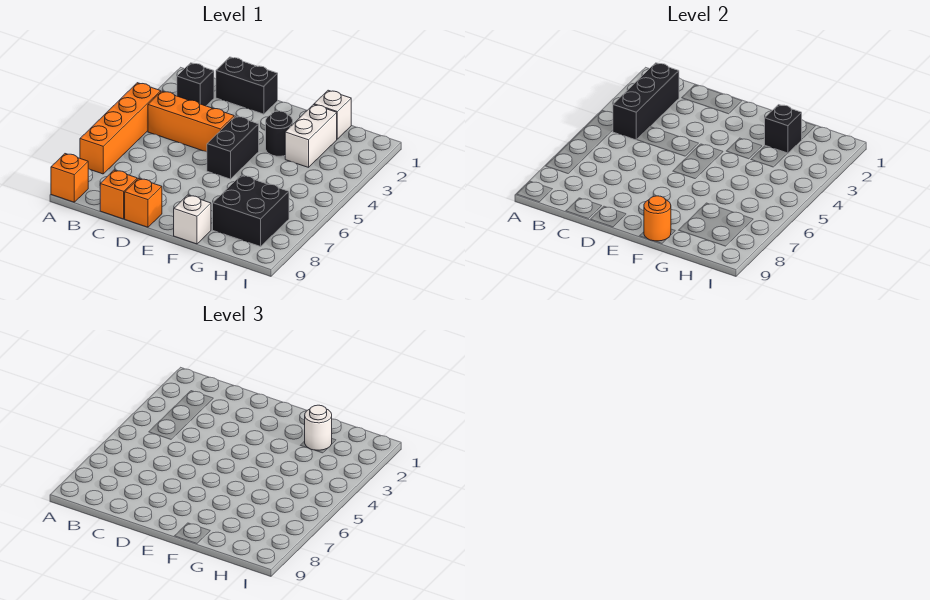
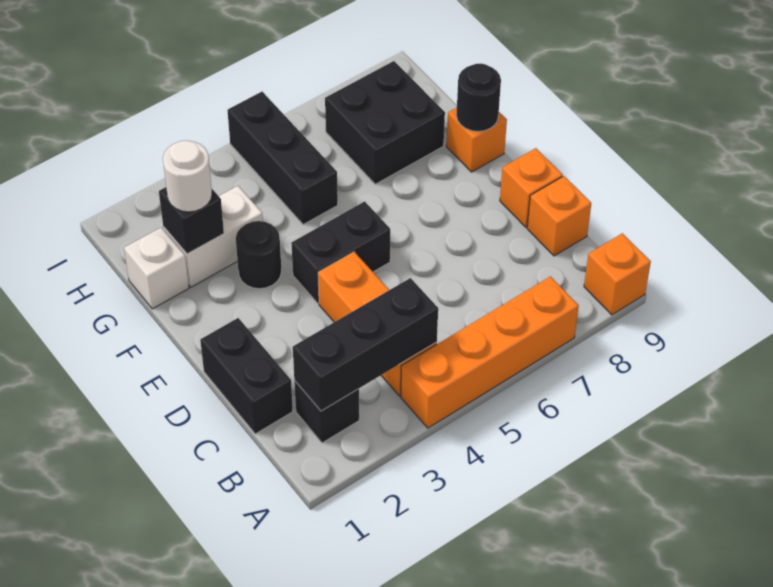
white brick F9 level 1 -> orange brick F9 level 1
orange round brick F9 level 2 -> black round brick F9 level 2
none -> black brick G5:I5 level 1

